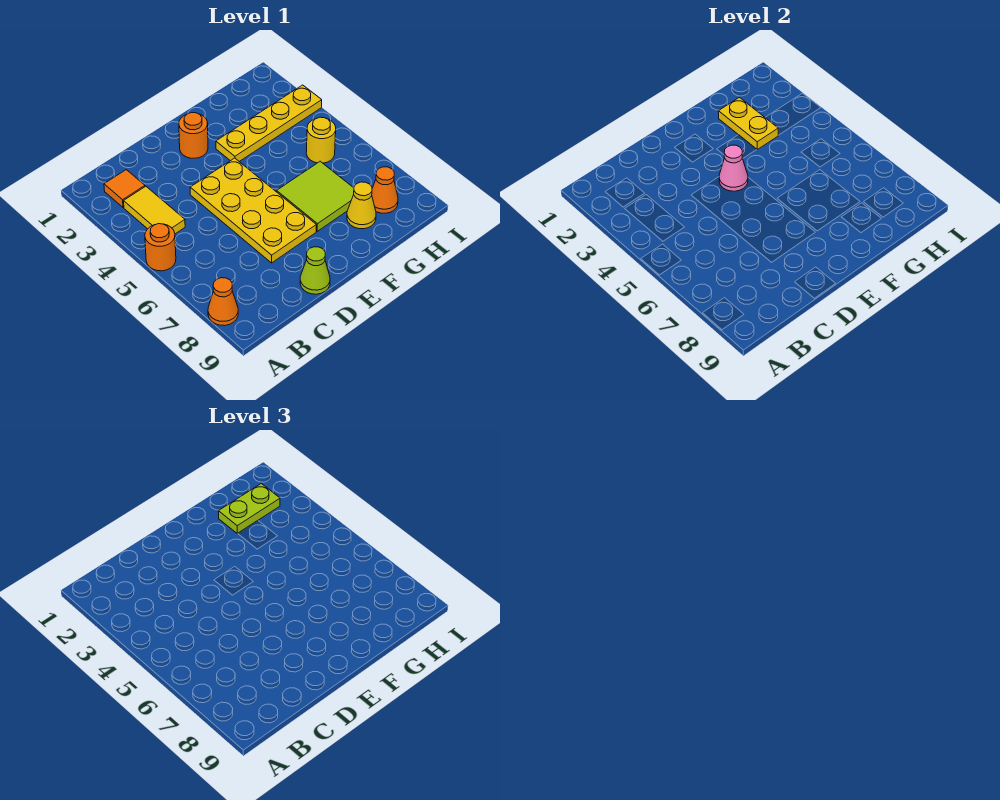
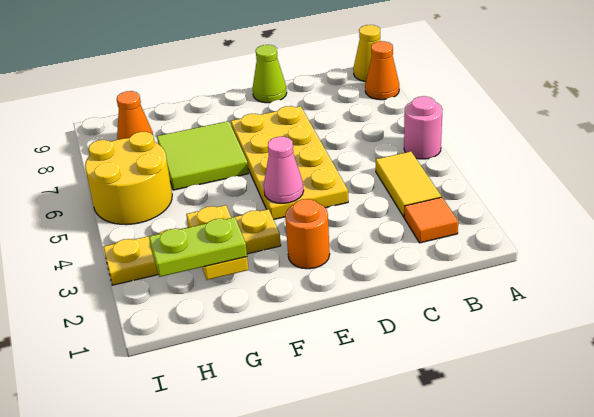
orange round brick A5 level 1 -> pink round brick A5 level 1
yellow cone G8 level 1 -> yellow cone A9 level 1
yellow round brick H5 level 1 -> yellow round brick H5:I6 level 1

